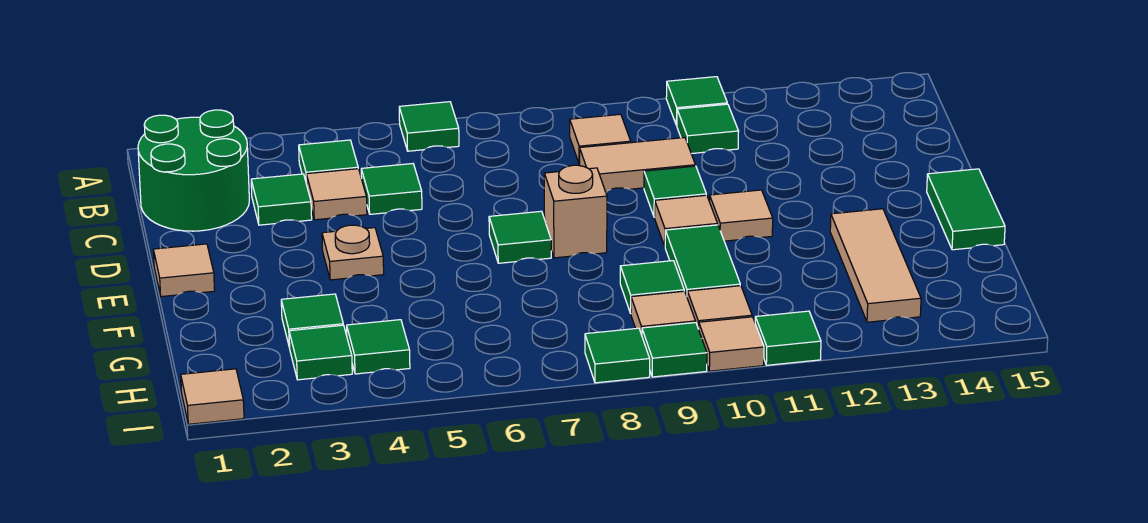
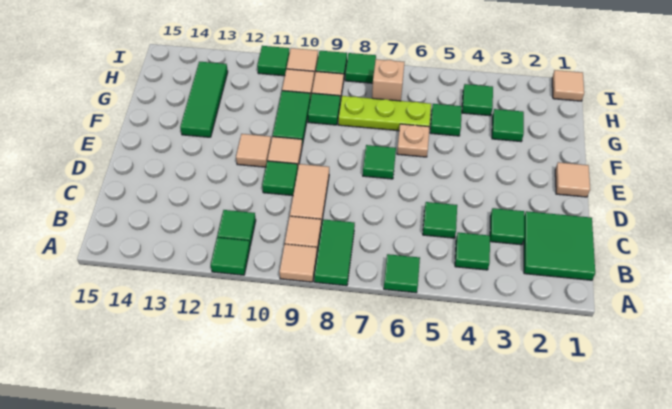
green round brick B1:C2 level 1 -> green tile B1:C2 level 1
tan tile C4 level 1 -> tan tile A9 level 1
tan tile C9:C10 level 1 -> tan tile C9:D9 level 1
tan plate E4 level 1 -> tan plate F6 level 1
tan brick E8 level 1 -> tan brick H7 level 1
green tile E15:F15 level 1 -> green tile A8:B8 level 1
tan tile F13:H13 level 1 -> green tile F13:H13 level 1
none -> lime plate G6:G8 level 1
green tile H3 level 1 -> green tile G5 level 1

